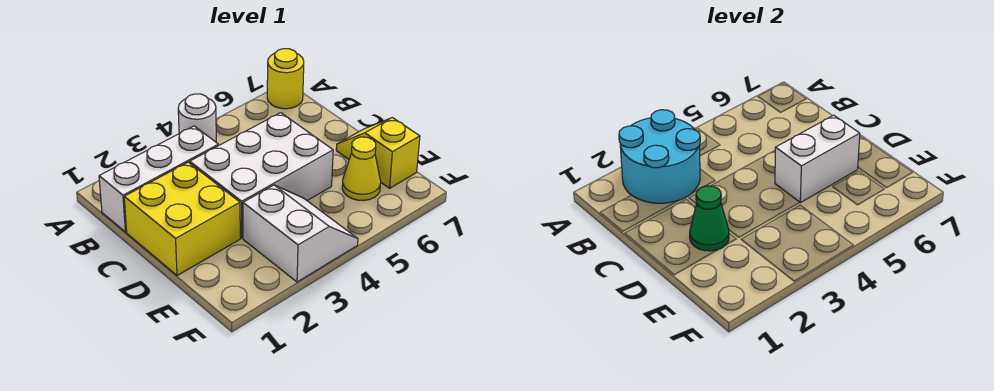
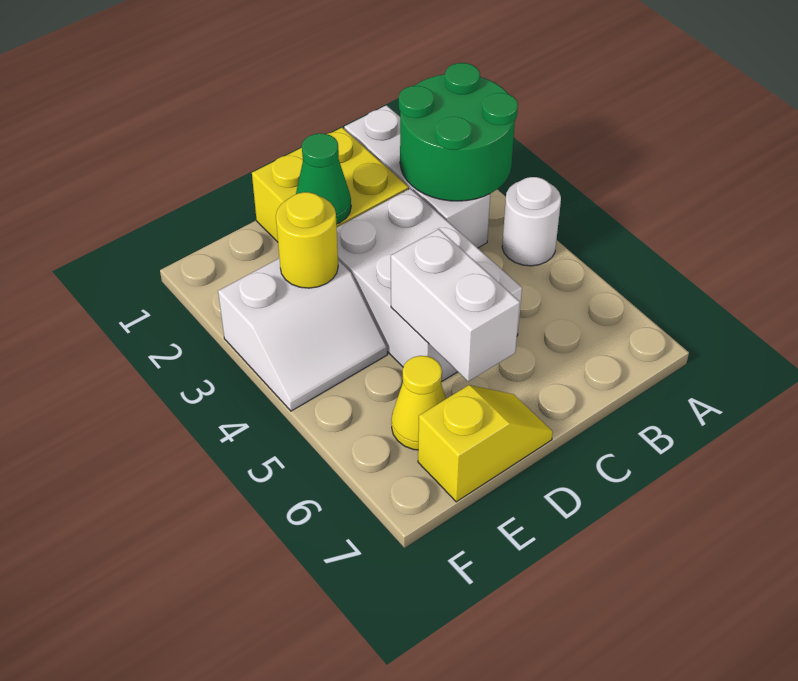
cyan round brick A2:B3 level 2 -> green round brick A2:B3 level 2
yellow round brick A7 level 1 -> yellow round brick E3 level 2

